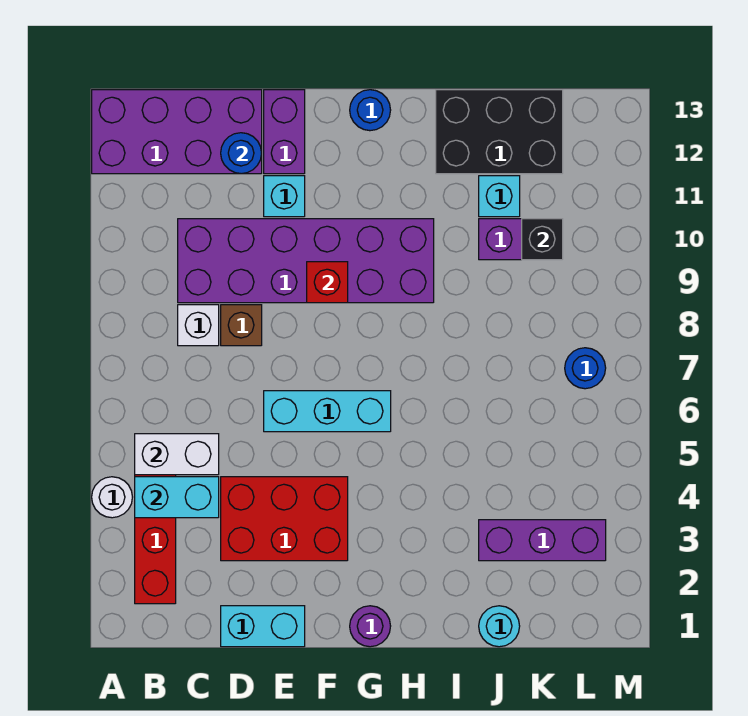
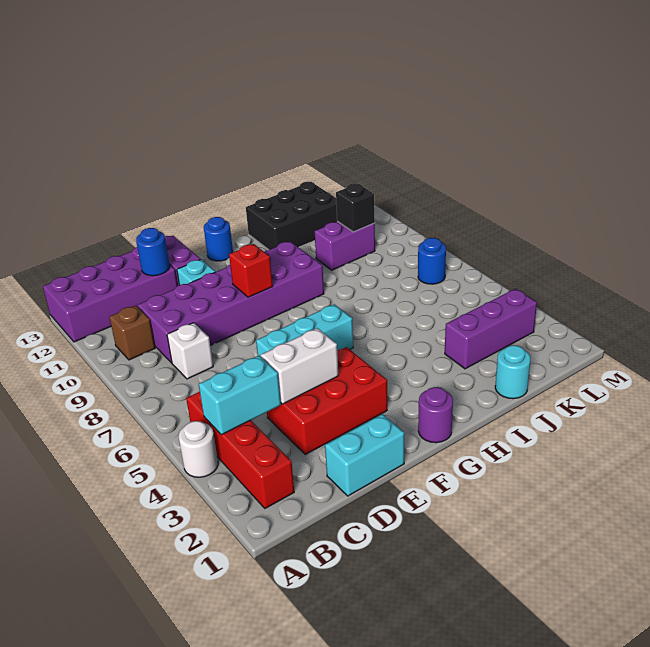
white brick B5:C5 level 2 -> white brick D4:E4 level 2
brown brick D8 level 1 -> brown brick B10 level 1
cyan brick J11 level 1 -> none

